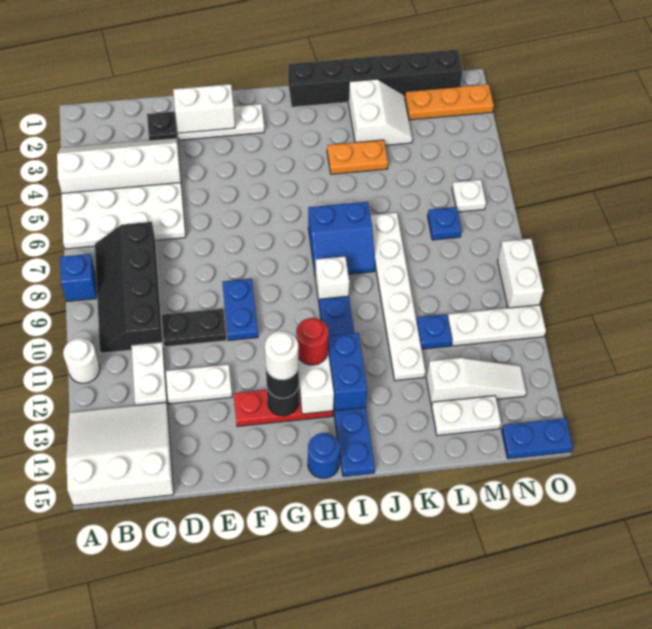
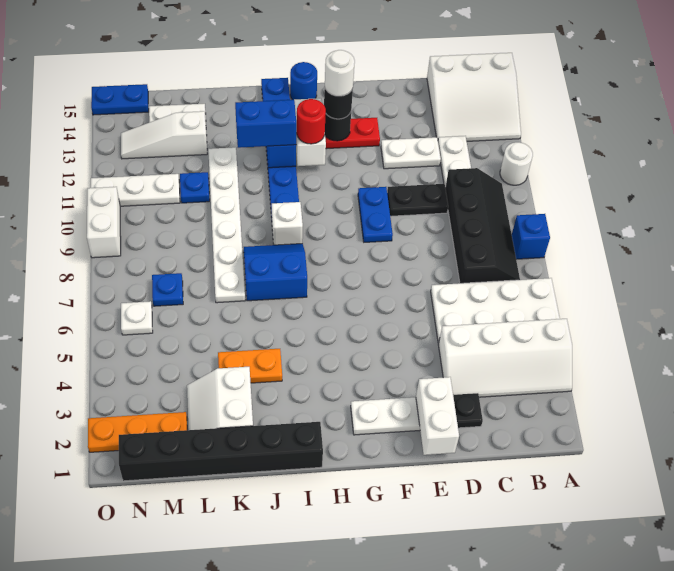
white brick E2:F2 level 2 -> white brick E1:E2 level 2
none -> blue brick I12:J12 level 3

